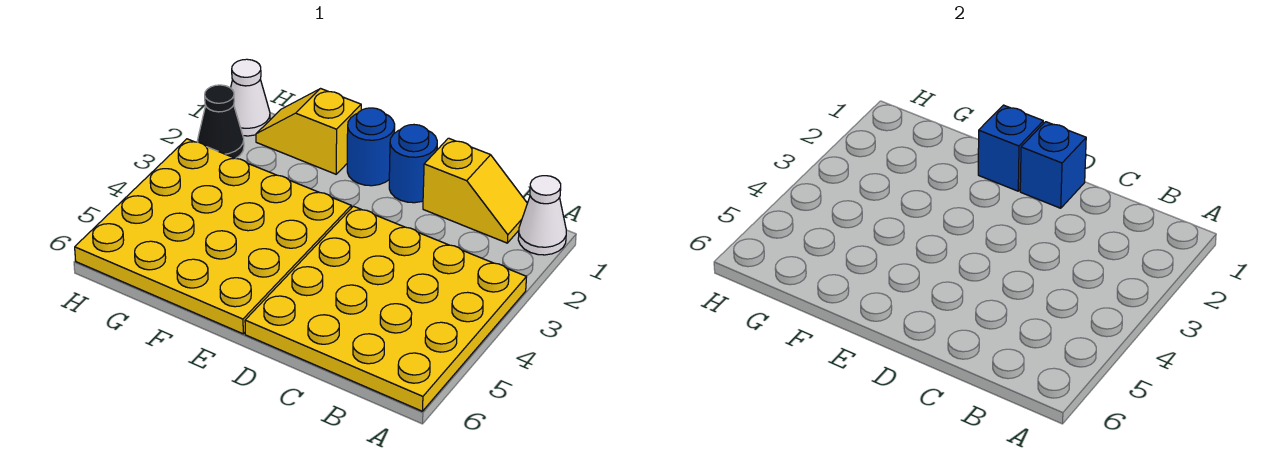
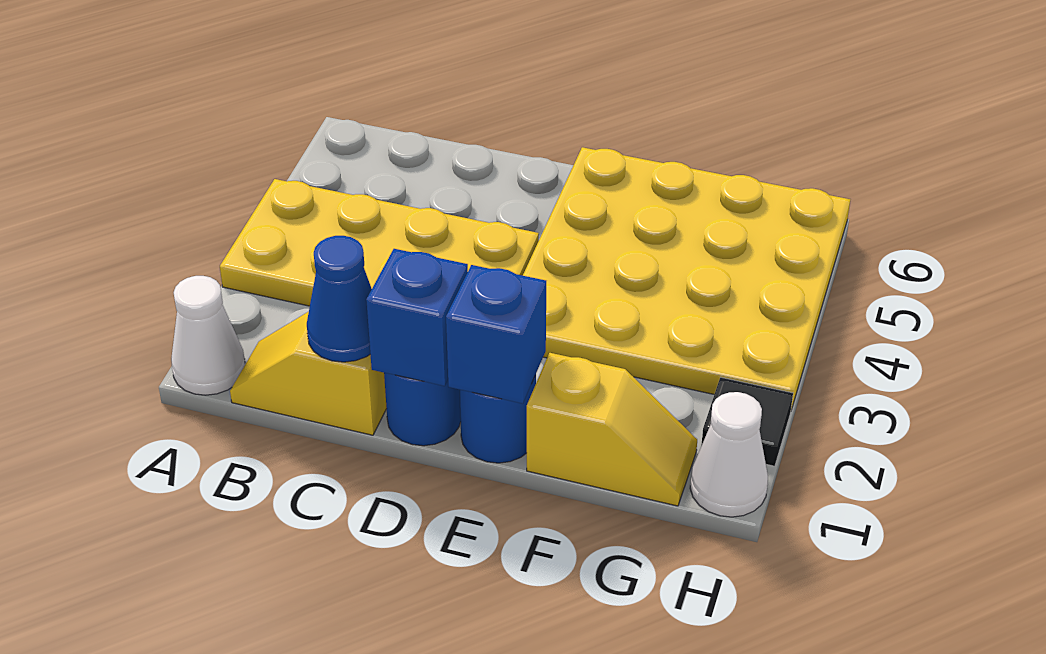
yellow plate A3:D6 level 1 -> yellow plate A3:D4 level 1
none -> blue cone C1 level 2
black cone H2 level 1 -> black tile H2 level 1

